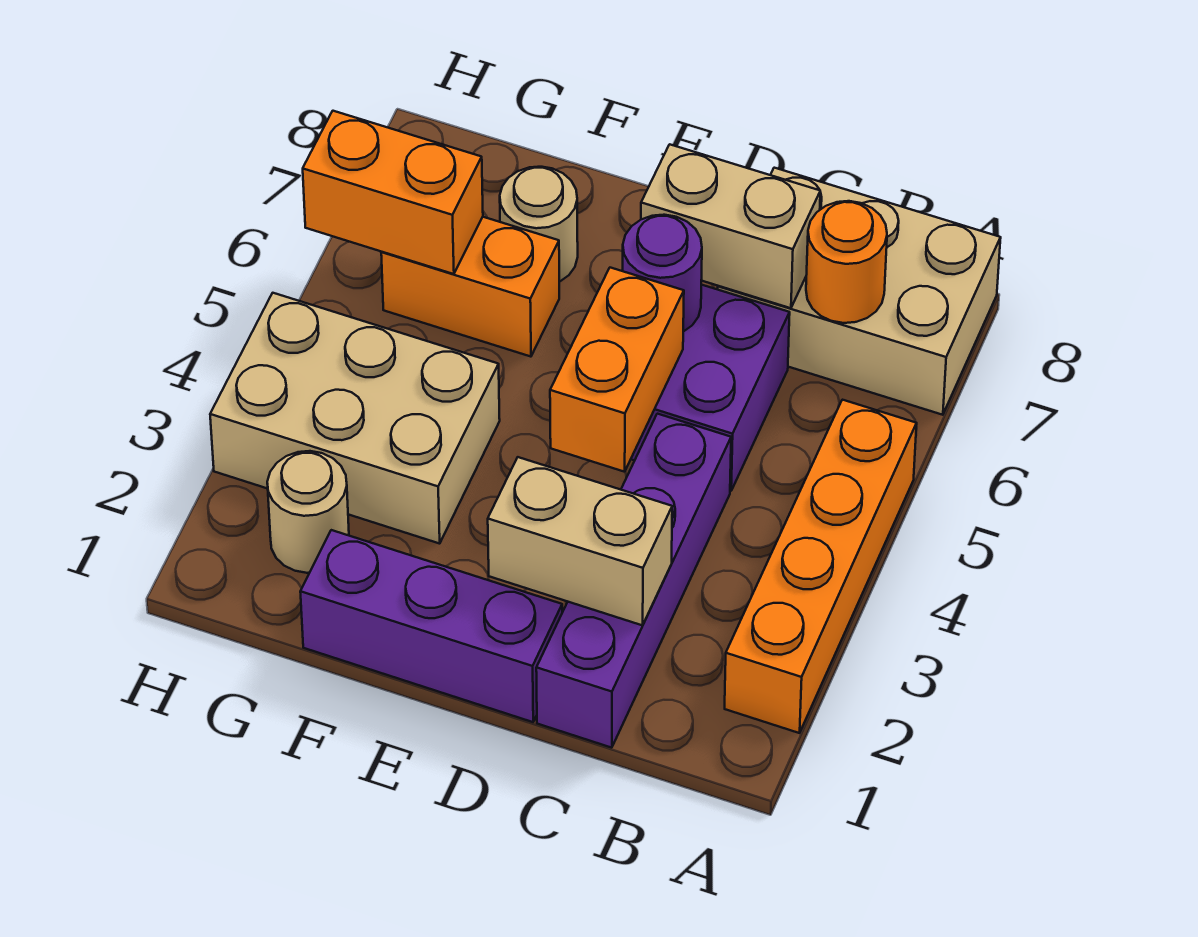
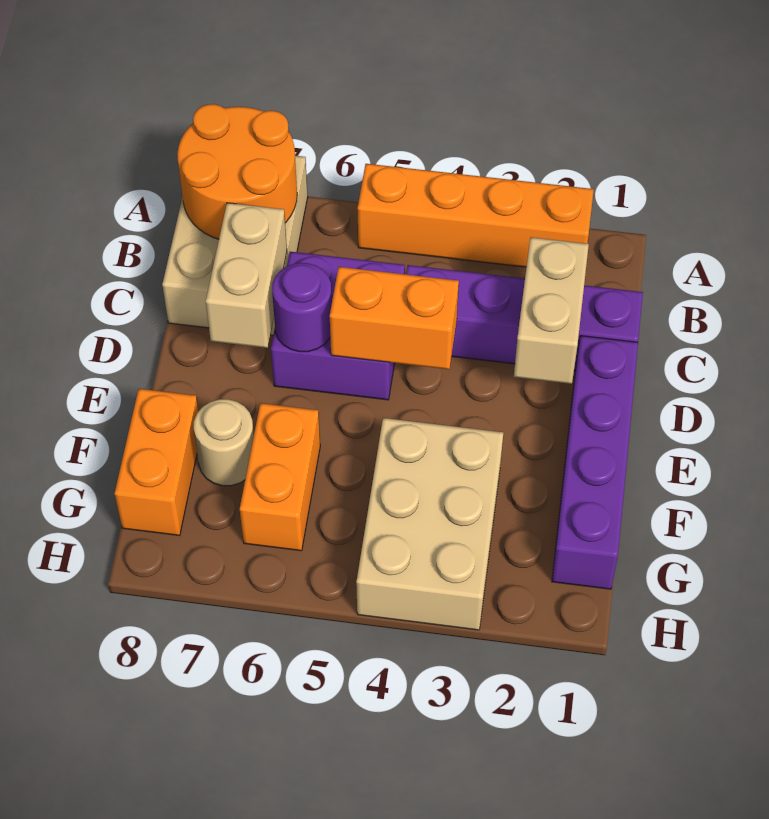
orange round brick B7 level 2 -> orange round brick A7:B8 level 2
purple brick D1:F1 level 1 -> purple brick D1:G1 level 1
tan round brick G2 level 1 -> none
orange brick G6:H6 level 2 -> orange brick F8:G8 level 1

